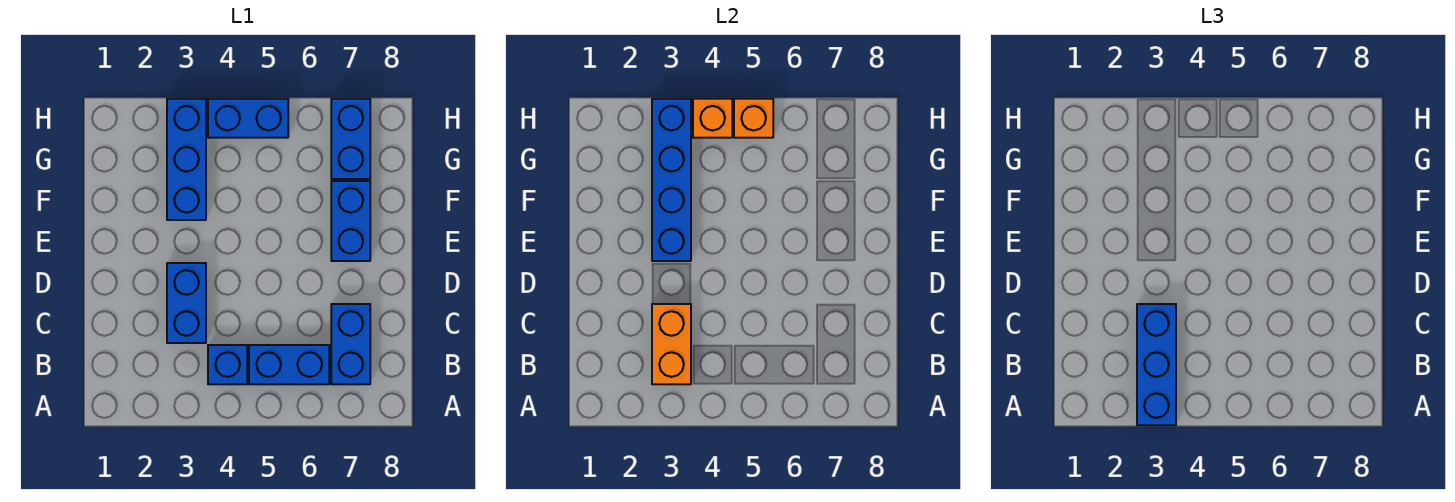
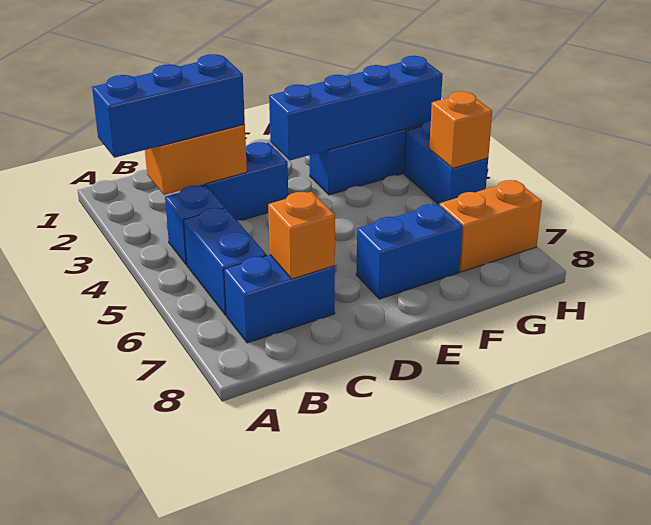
blue brick G7:H7 level 1 -> orange brick G7:H7 level 1
orange brick H4 level 2 -> orange brick C7 level 2

